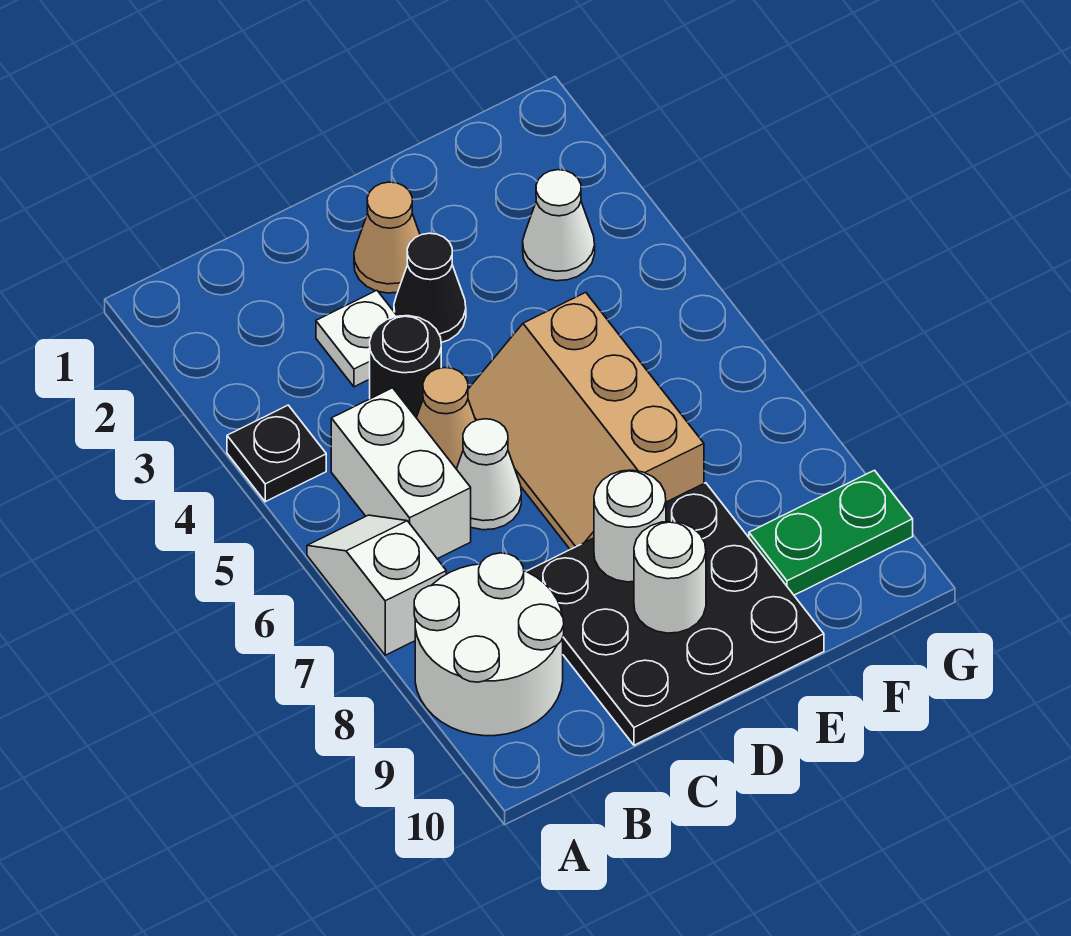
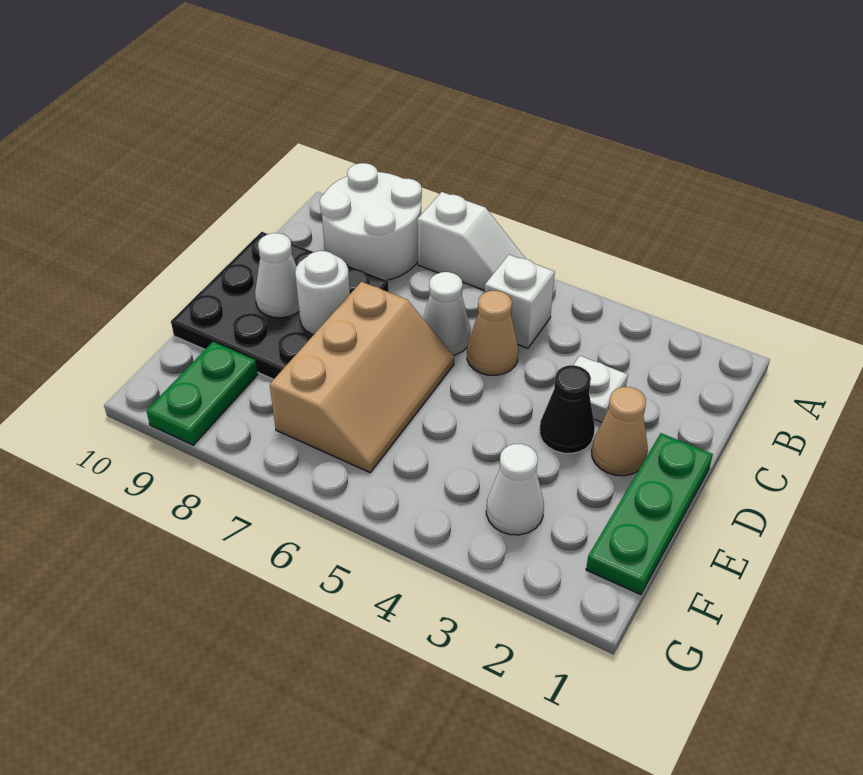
black plate A4 level 1 -> none
white brick B5:B6 level 1 -> white brick B5 level 1
black round brick C4 level 1 -> none
none -> green plate D1:F1 level 1
tan slope D5:E7 level 1 top E -> tan slope D6:F7 level 1 top 7
white round brick D9 level 2 -> white cone D9 level 2

